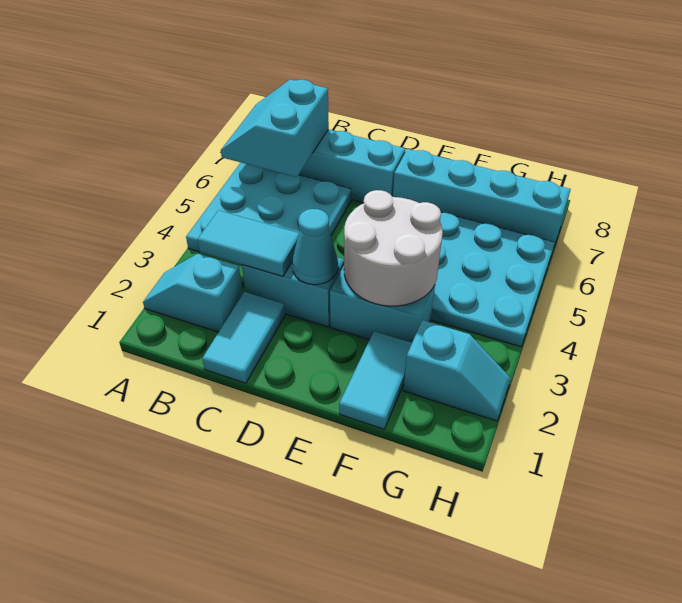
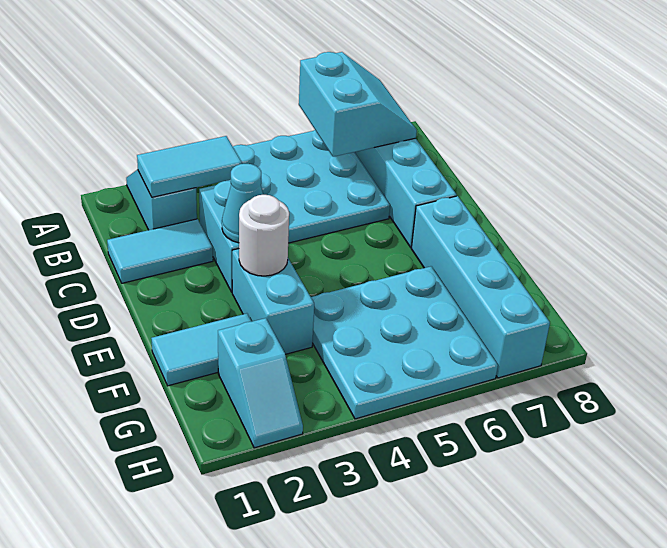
cyan slope A6:B7 level 2 top B -> cyan slope A6:B7 level 2 top 6
cyan tile B3:C3 level 2 -> cyan tile B2:B3 level 2
white round brick E3:F4 level 2 -> white round brick E3 level 2

